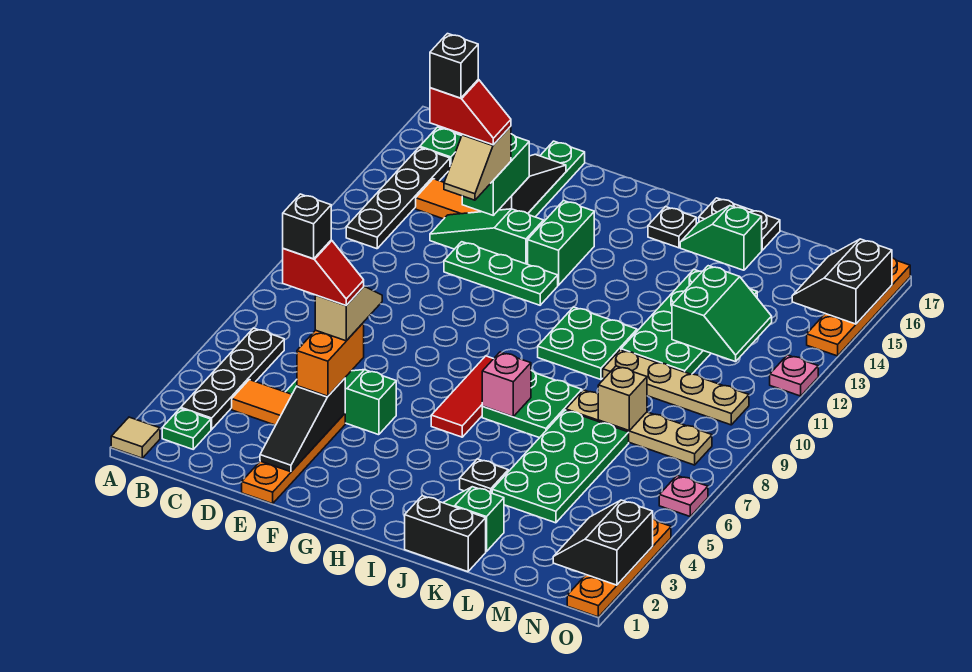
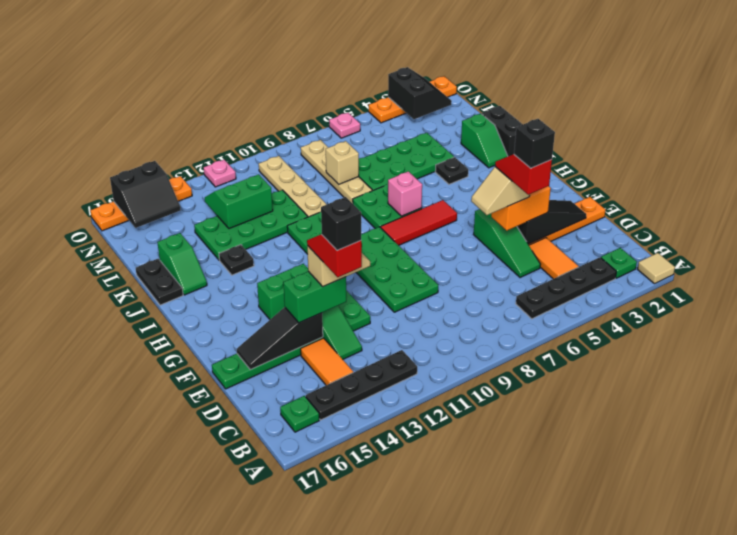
none -> green plate E9:H10 level 1
black plate I16 level 1 -> black plate J14 level 1
black slope N2:O3 level 2 top O -> black slope N2:O3 level 2 top 3

